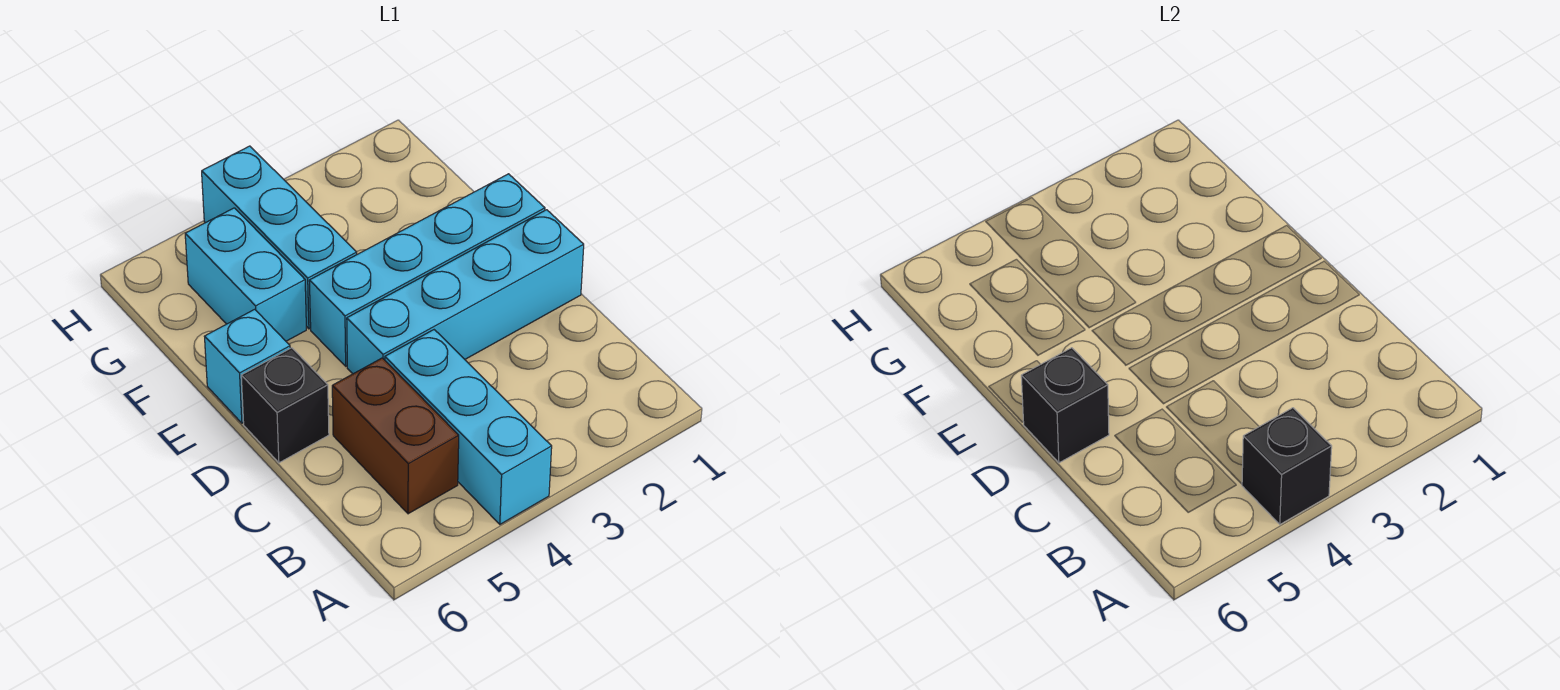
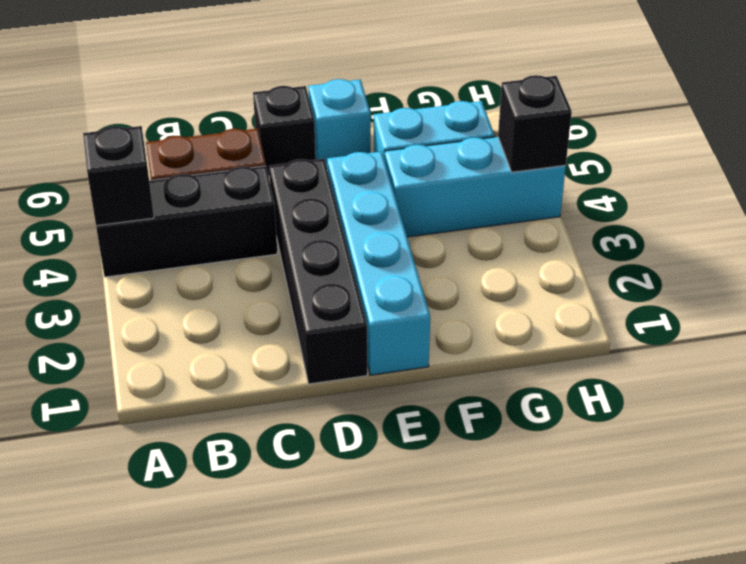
cyan brick A4:C4 level 1 -> black brick A4:C4 level 1
cyan brick D1:D4 level 1 -> black brick D1:D4 level 1
black brick D6 level 2 -> black brick H4 level 2

